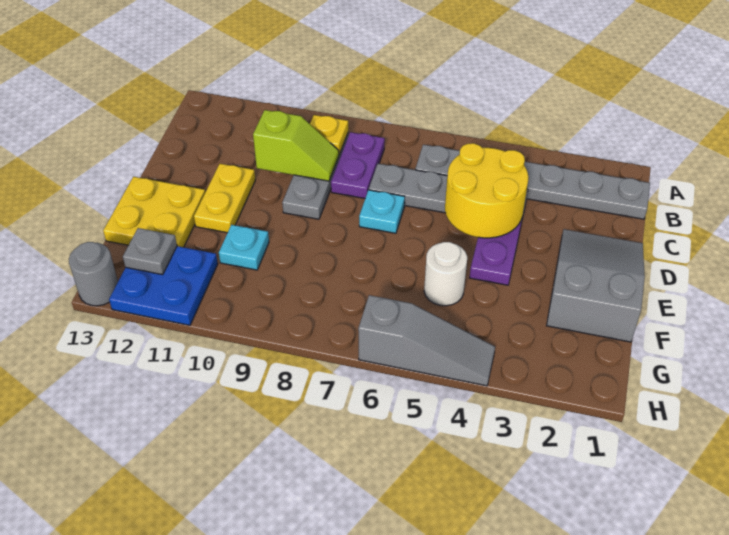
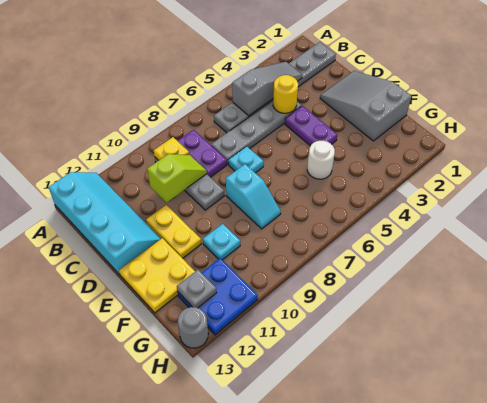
none -> cyan slope A12:D13 level 1 top 13
yellow round brick C4:D5 level 2 -> yellow round brick C4 level 2
none -> cyan slope E8:F8 level 1 top E
grey slope H4:H6 level 1 top 6 -> grey slope B3:B5 level 2 top 5

